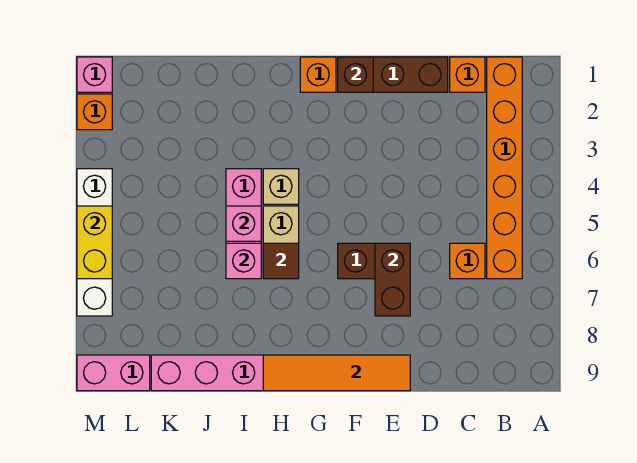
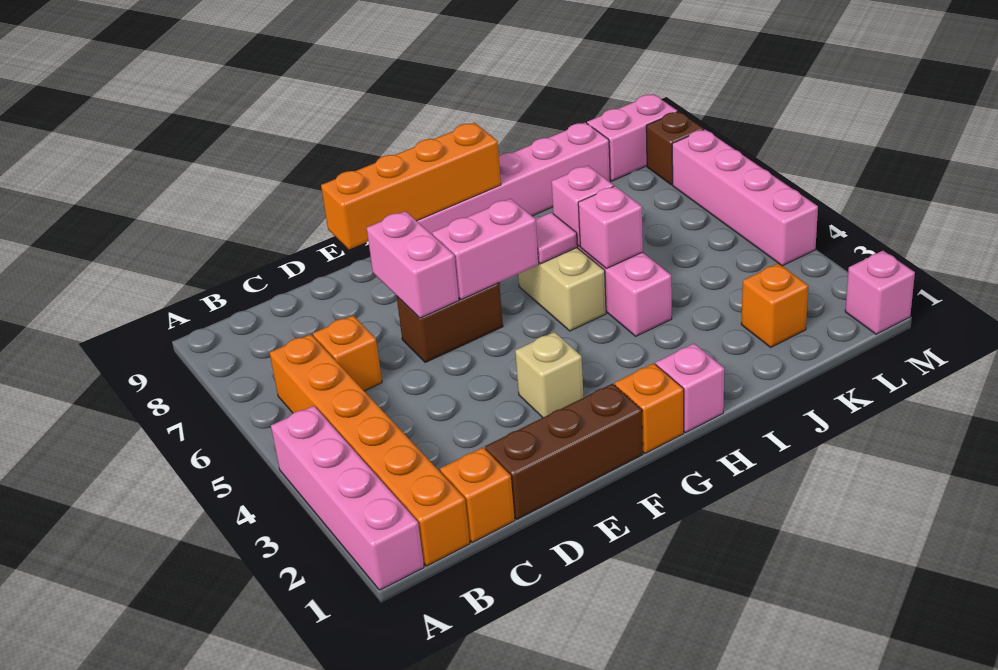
none -> pink brick A1:A4 level 1
brown brick E6:E7 level 2 -> pink brick E6:E7 level 2
orange tile E9:H9 level 2 -> orange brick E9:H9 level 2
brown brick F1 level 2 -> brown brick M8 level 1
none -> pink brick F6:G6 level 2
none -> pink brick H1 level 1
tan brick H4 level 1 -> tan brick F3 level 1
brown tile H6 level 2 -> pink tile H6 level 2
orange brick M2 level 1 -> orange brick K2 level 1
white brick M4:M7 level 1 -> pink brick M4:M7 level 1
yellow brick M5:M6 level 2 -> none

